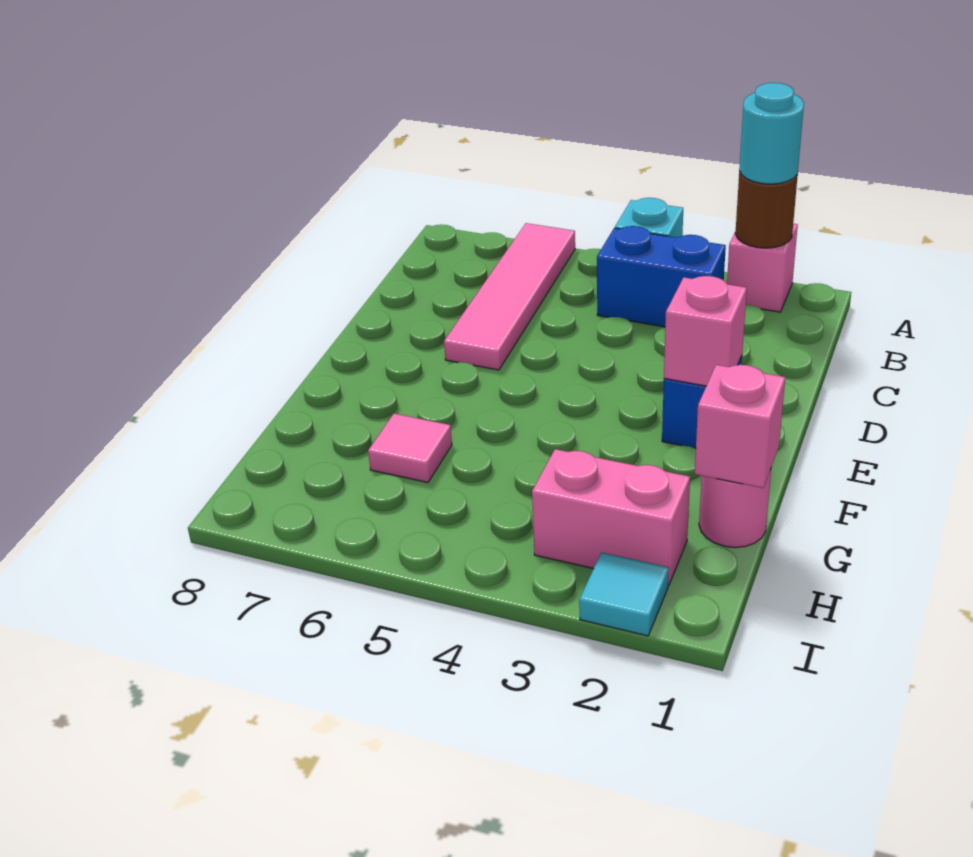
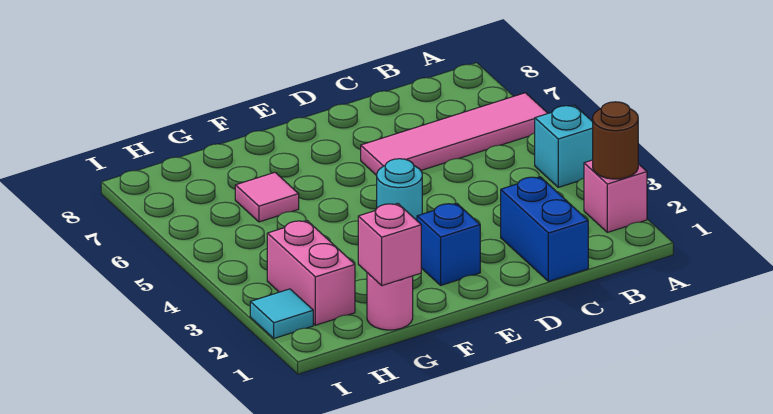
cyan round brick A2 level 3 -> cyan round brick E4 level 1
blue brick B3:B4 level 1 -> blue brick C1:C2 level 1
pink brick E2 level 2 -> none

